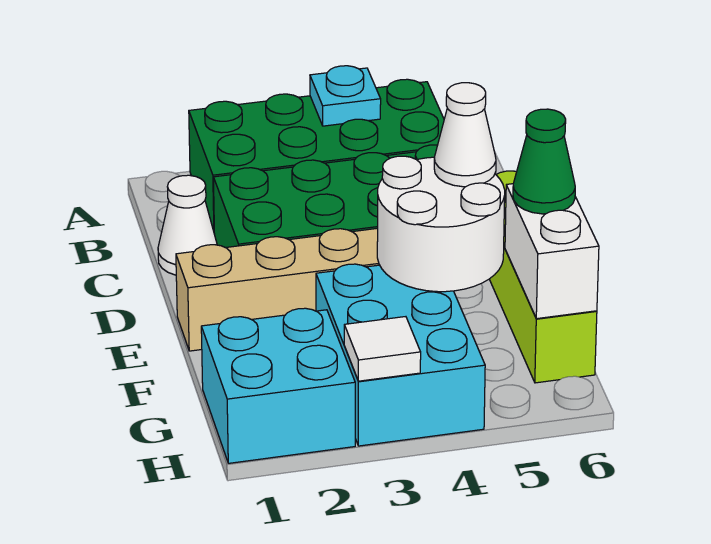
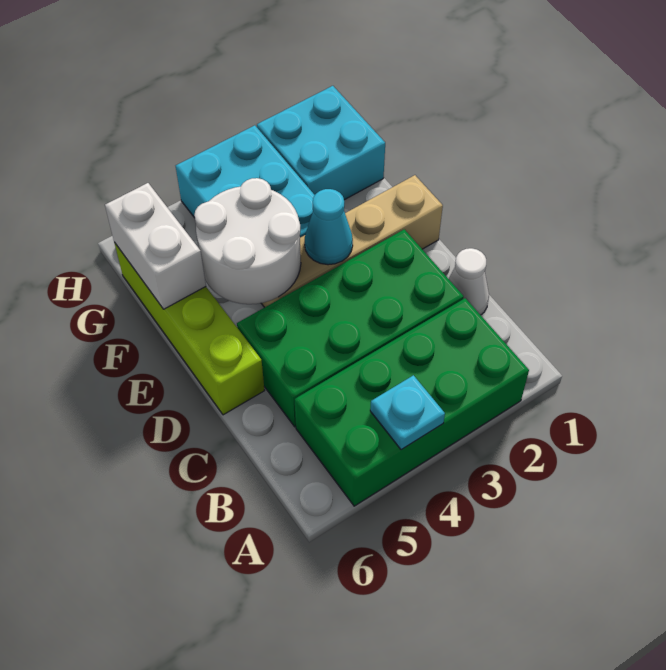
none -> cyan cone E3 level 2
white cone E5 level 3 -> none
green cone F6 level 3 -> none
white tile H3 level 2 -> none

